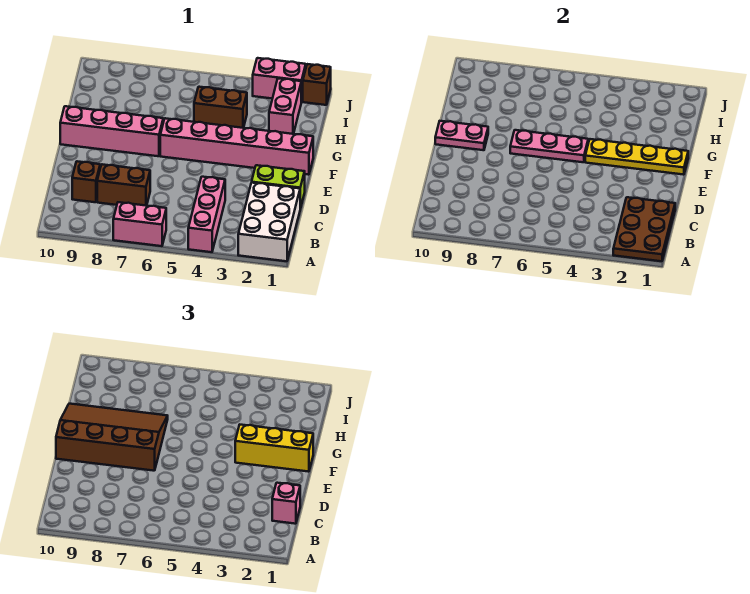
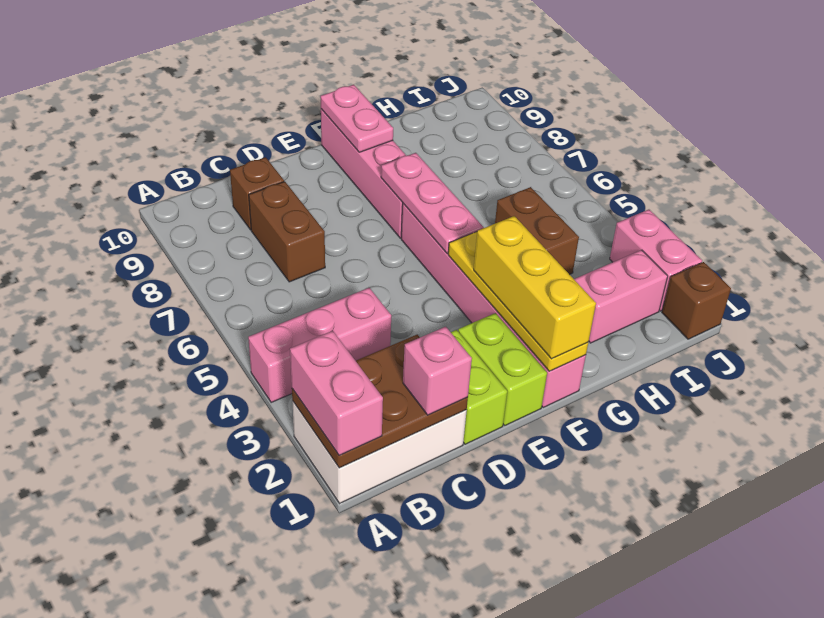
pink brick A6:A7 level 1 -> pink brick A1:A2 level 3
none -> lime brick E1:E2 level 1
brown slope E7:G10 level 3 top E -> none

